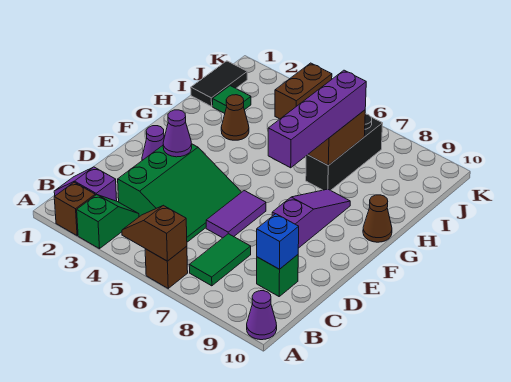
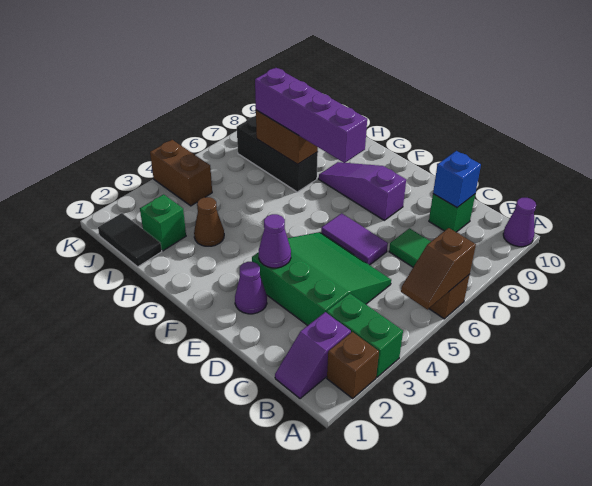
green slope A3:B3 level 1 top A -> green brick A3:B3 level 1
brown cone G10 level 1 -> none
green tile I2 level 1 -> green brick I2 level 1

